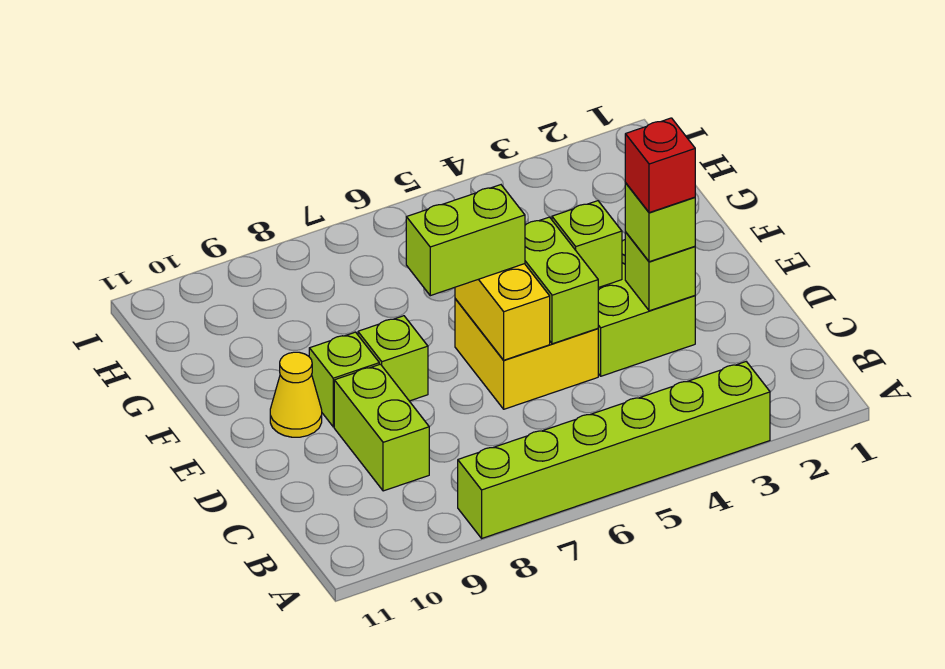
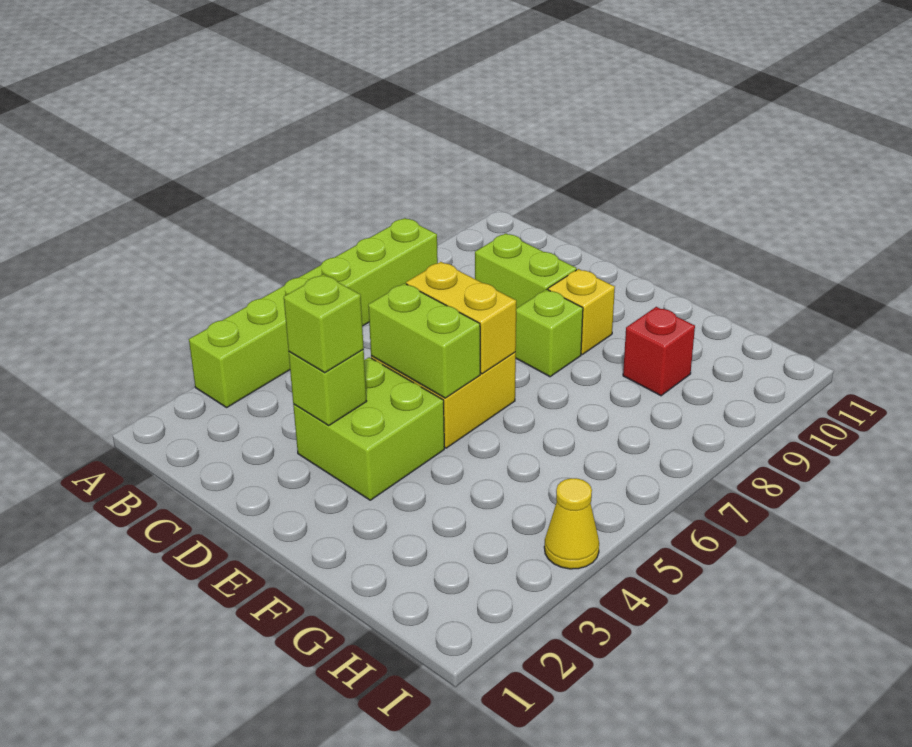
red brick D3 level 4 -> red brick G9 level 1
lime brick E4 level 2 -> none
lime brick E6:E7 level 3 -> none
lime brick E9 level 1 -> yellow brick E9 level 1
yellow cone E10 level 1 -> yellow cone I4 level 1

